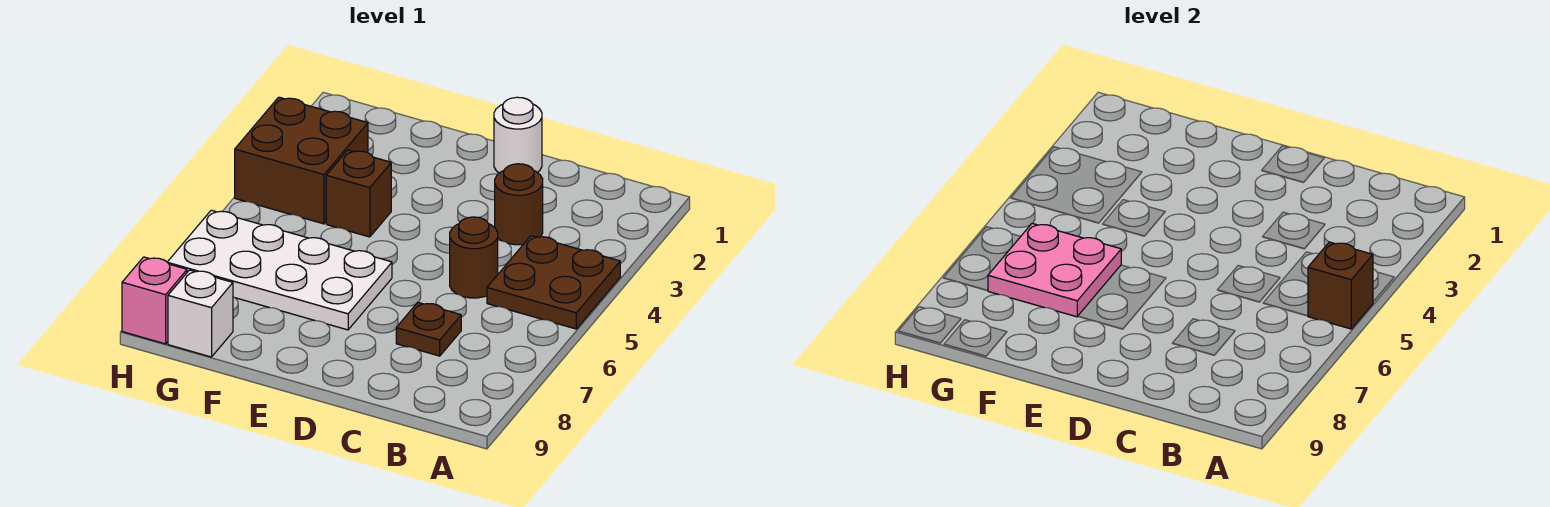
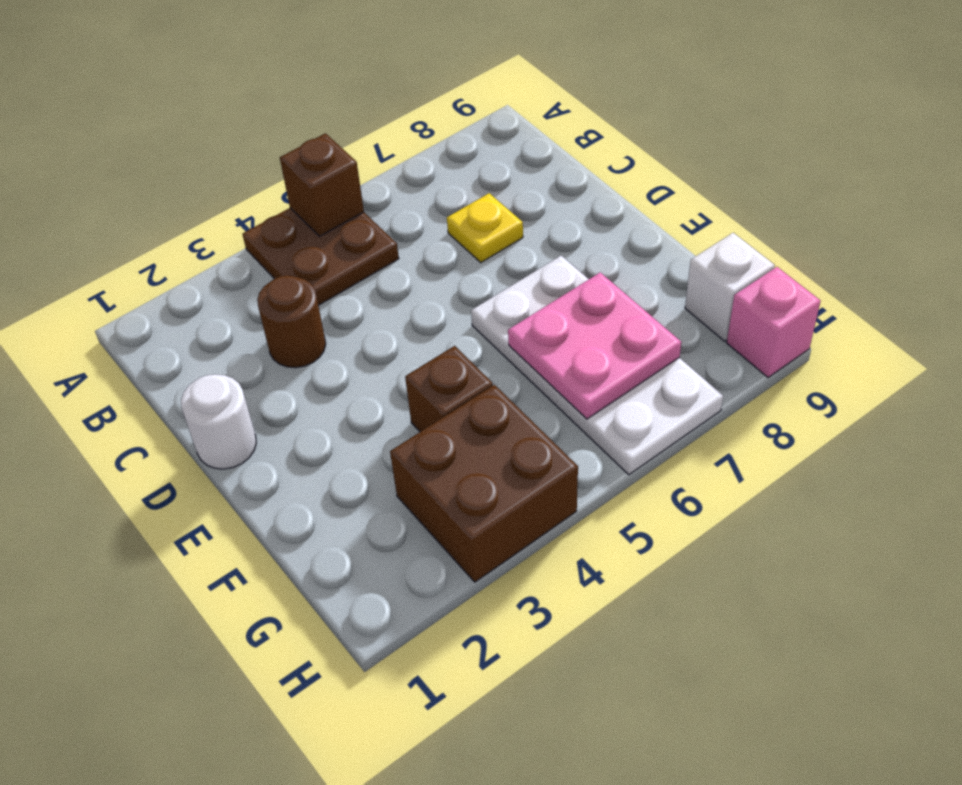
brown round brick C5 level 1 -> none
brown plate C7 level 1 -> yellow plate C7 level 1

